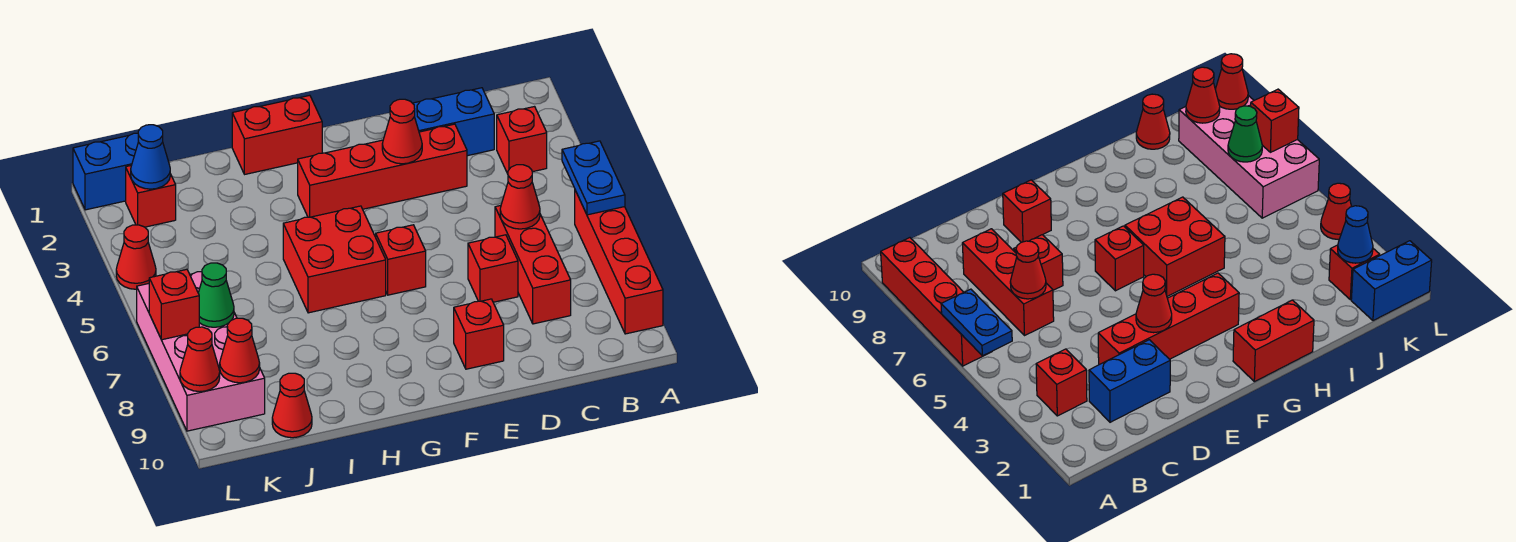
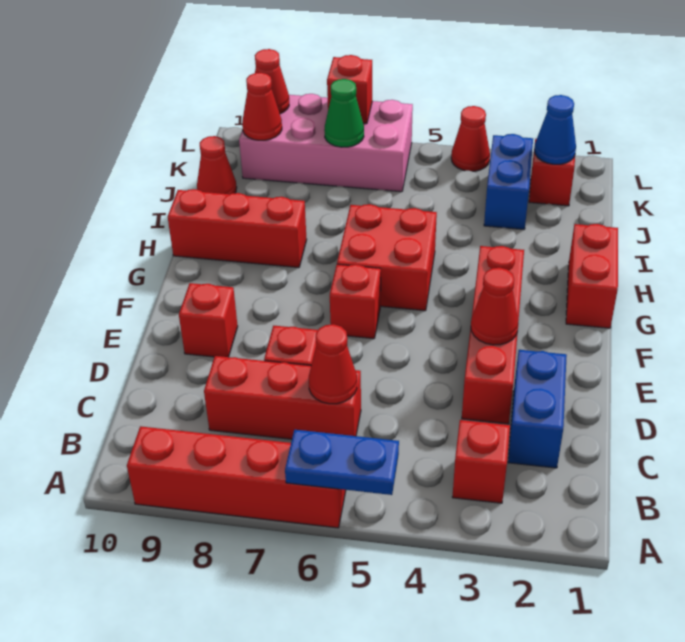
none -> red brick H8:H10 level 1
blue brick K1:L1 level 1 -> blue brick J3:K3 level 1

